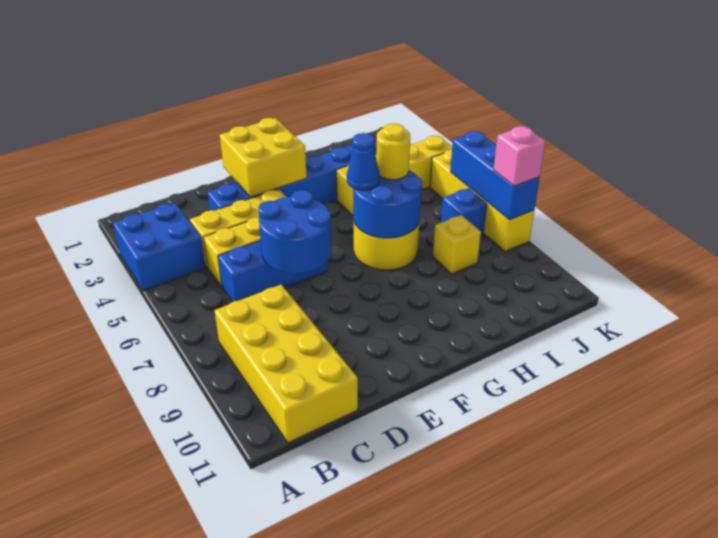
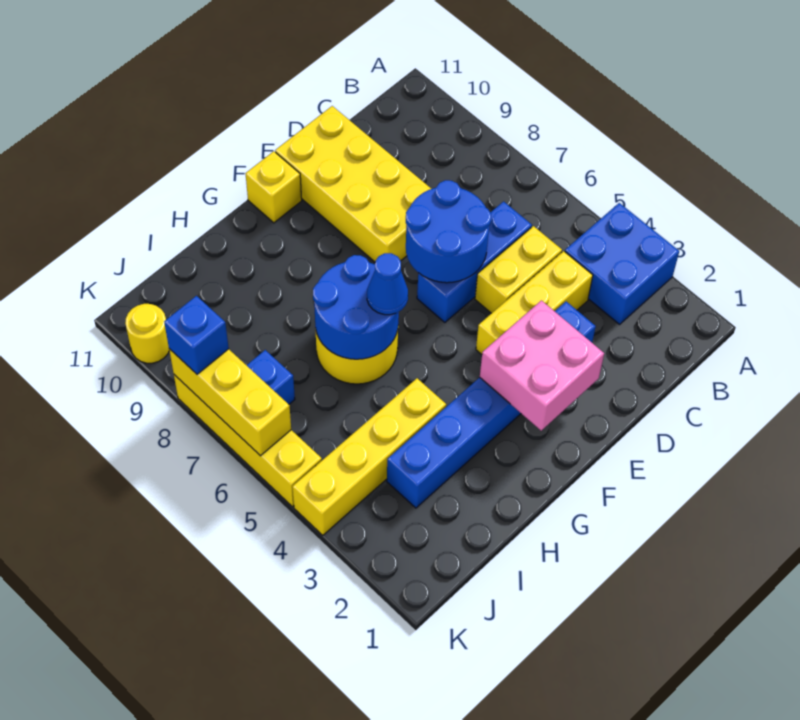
yellow brick B8:C11 level 1 -> yellow brick D8:E11 level 1
yellow brick E2:F3 level 2 -> pink brick E2:F3 level 2
yellow round brick H6 level 3 -> yellow round brick K10 level 1
yellow brick I8 level 1 -> yellow brick F11 level 1
blue brick K6:K8 level 2 -> yellow brick K6:K8 level 2
pink brick K8 level 3 -> blue brick K8 level 3

